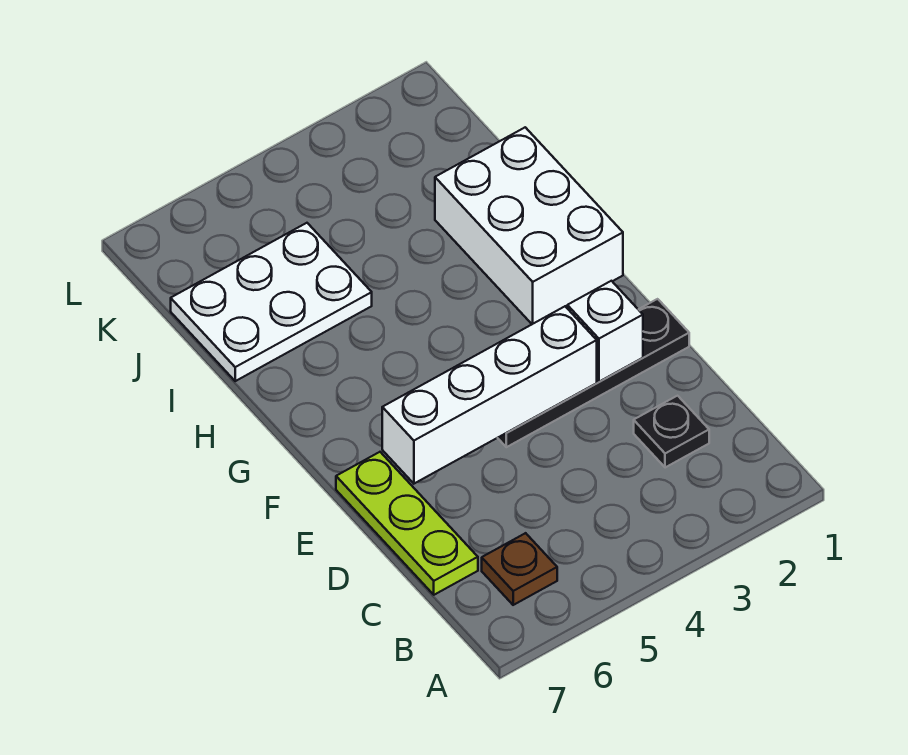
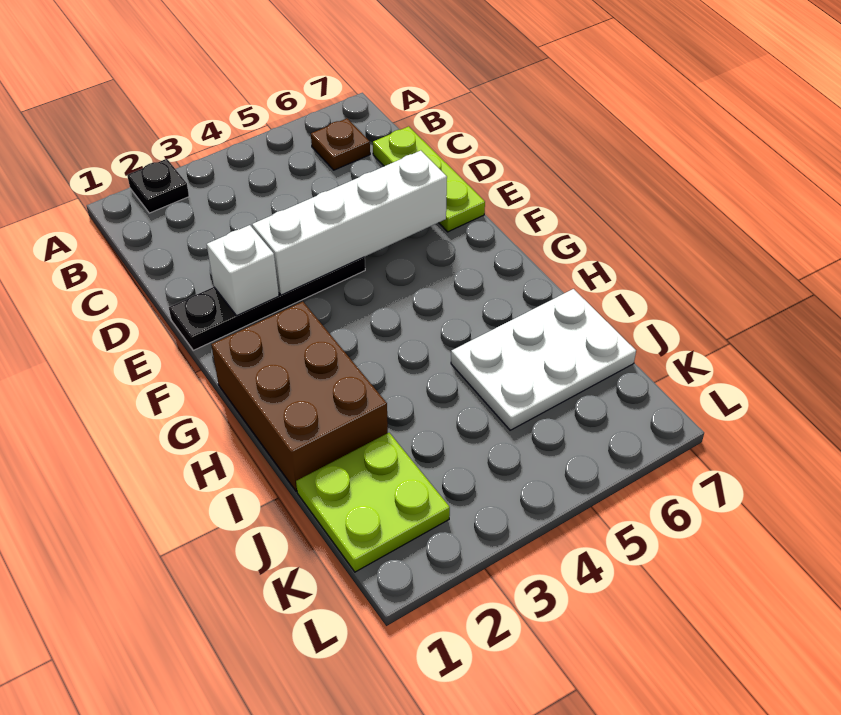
black plate C2 level 1 -> black plate A2 level 1
white brick G1:I2 level 1 -> brown brick G1:I2 level 1
none -> lime plate J1:K2 level 1

